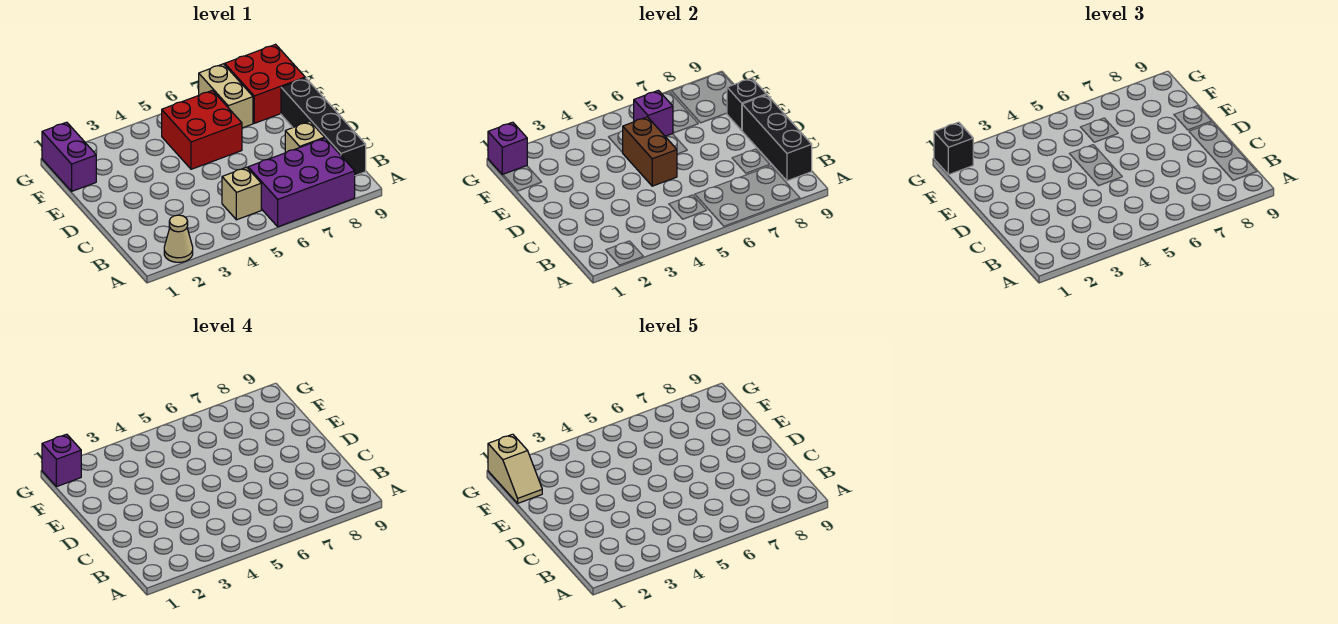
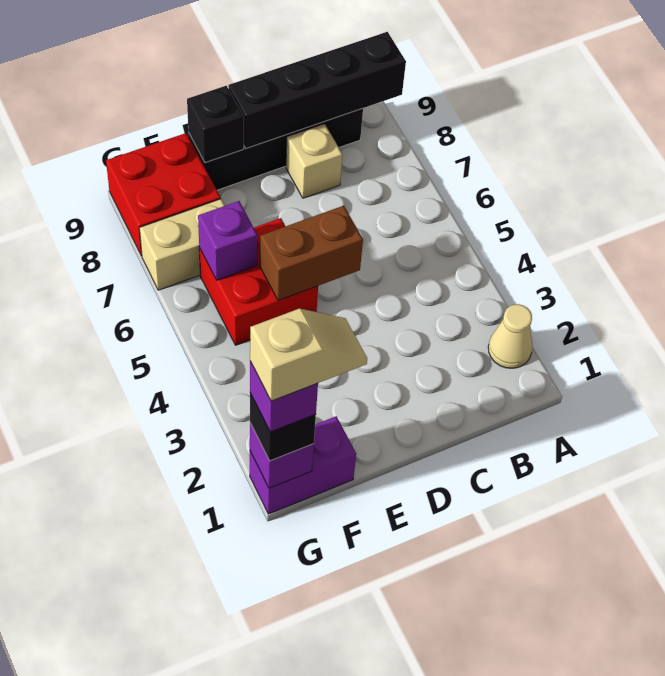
purple brick A6:B8 level 1 -> none
tan brick B5 level 1 -> none
black brick B9:D9 level 2 -> black brick A9:D9 level 2

